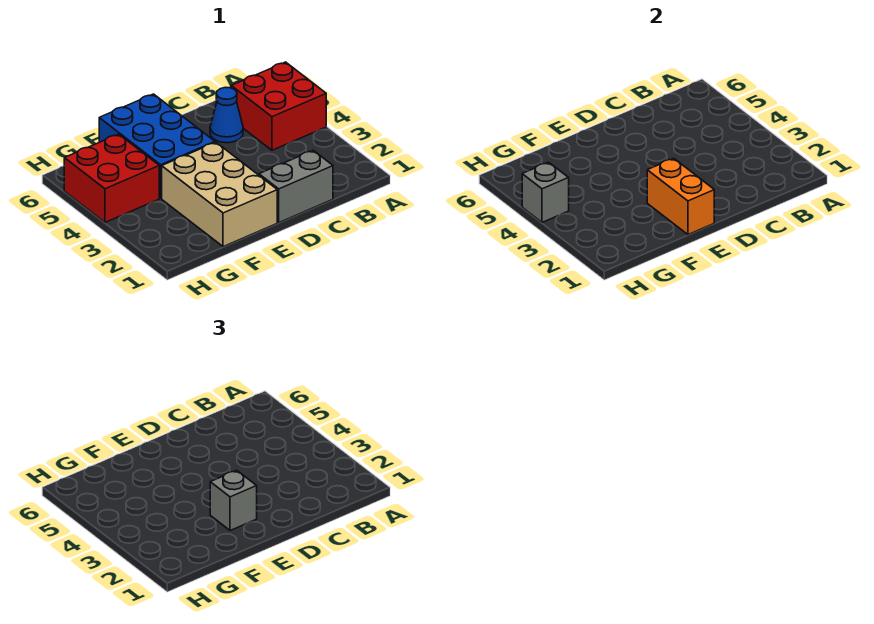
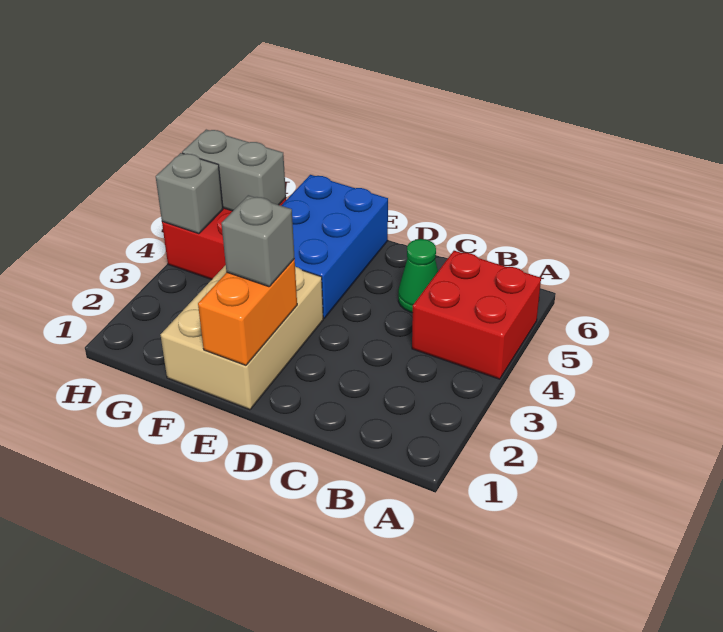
grey brick C1:D1 level 1 -> grey brick G5:H5 level 2
blue cone C5 level 1 -> green cone C5 level 1

